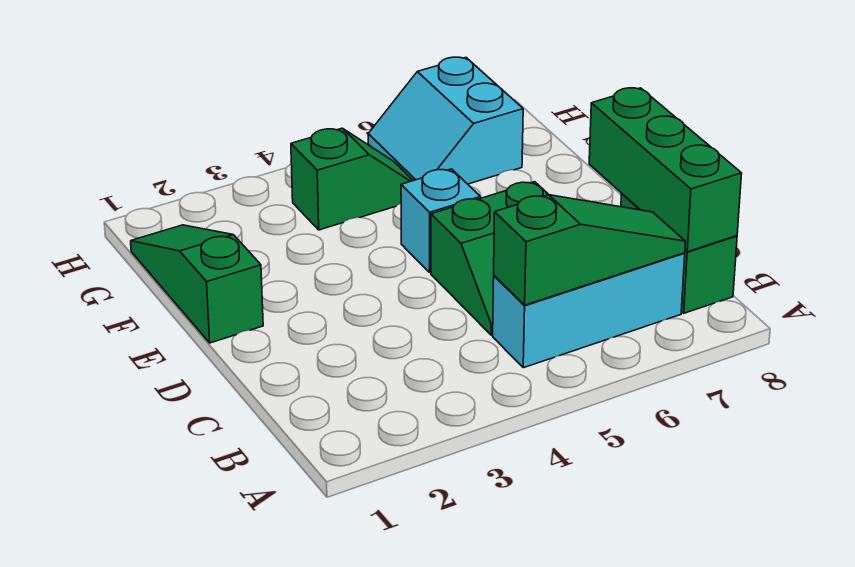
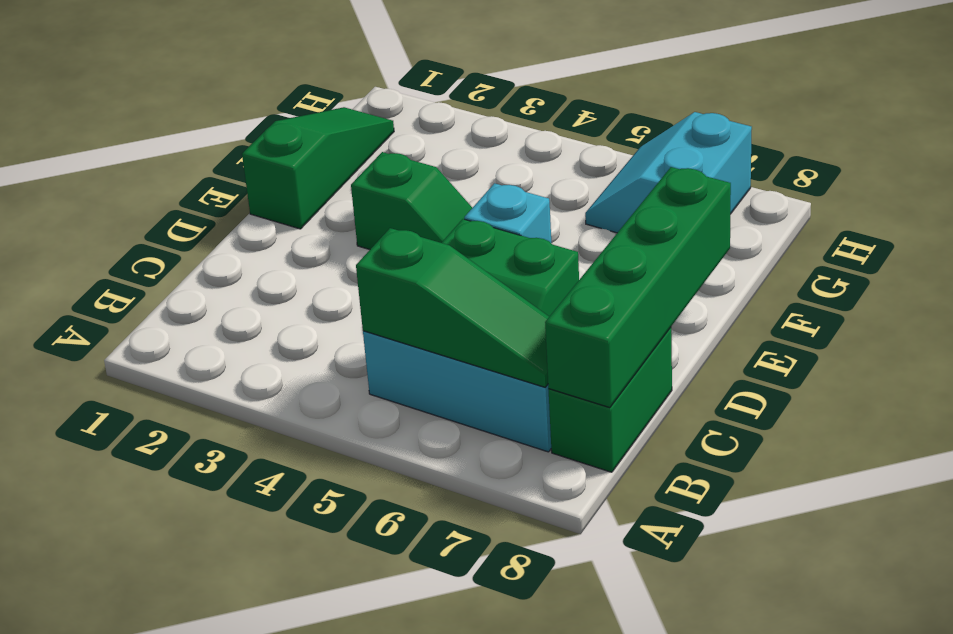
green brick B8:D8 level 2 -> green brick B8:E8 level 2
green slope G4:G5 level 1 top 4 -> green slope E3:E4 level 1 top 3

